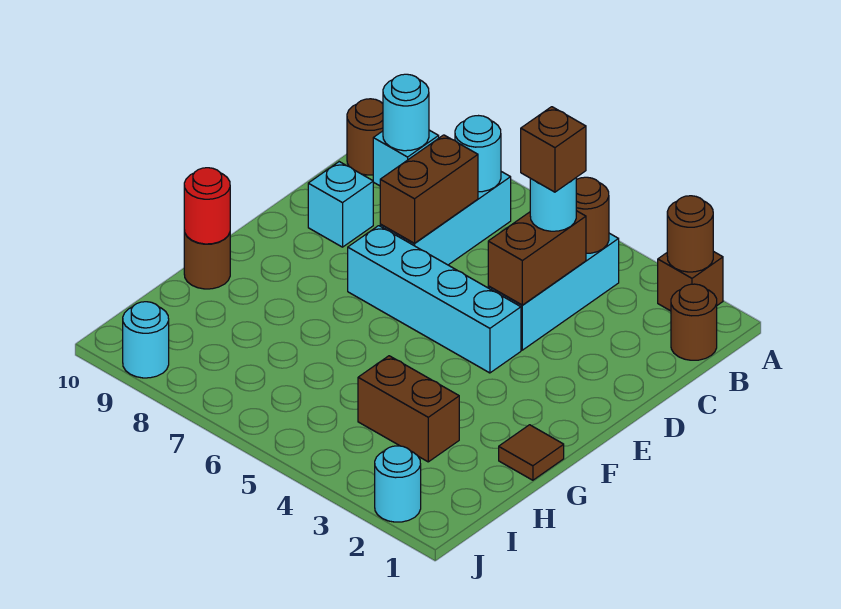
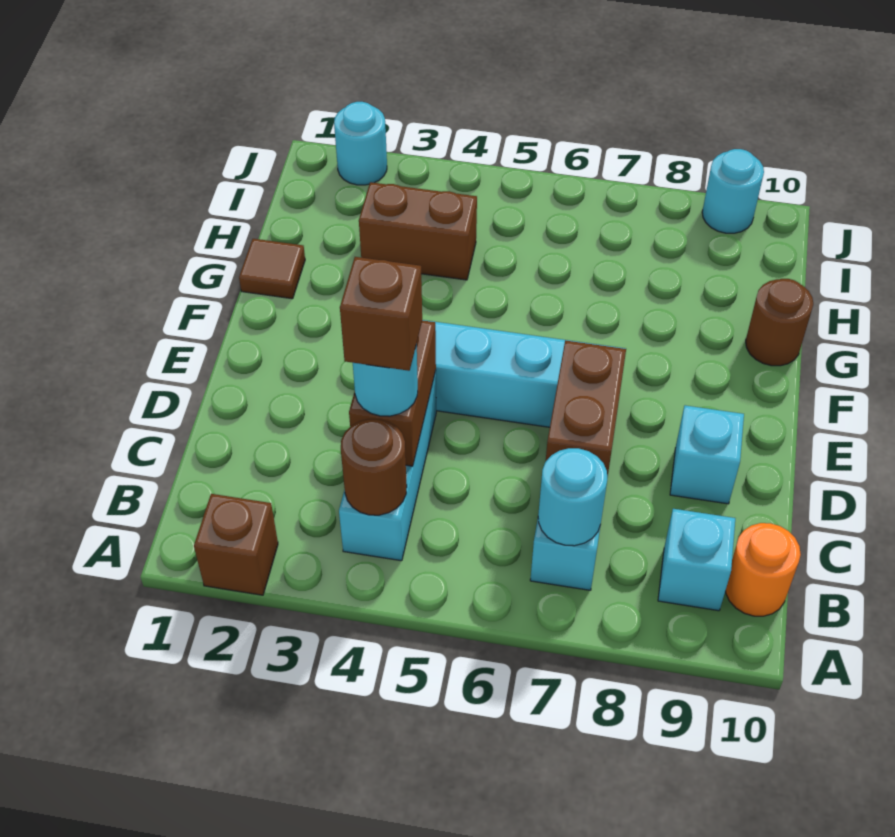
brown round brick A2 level 2 -> none
brown round brick B1 level 1 -> none
cyan round brick B9 level 2 -> none
brown round brick B10 level 1 -> orange round brick B10 level 1
red round brick G10 level 2 -> none

